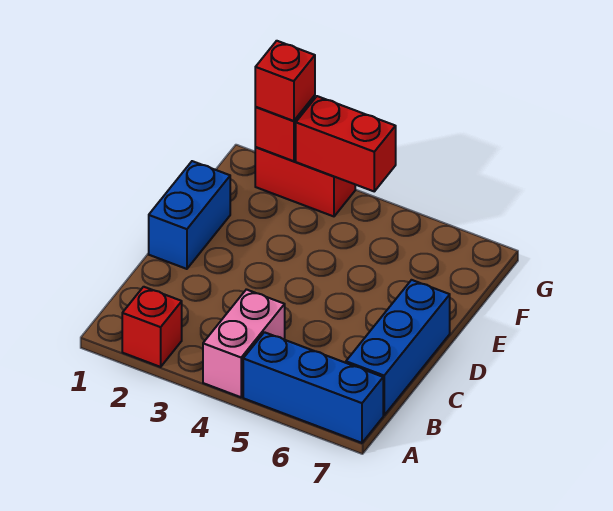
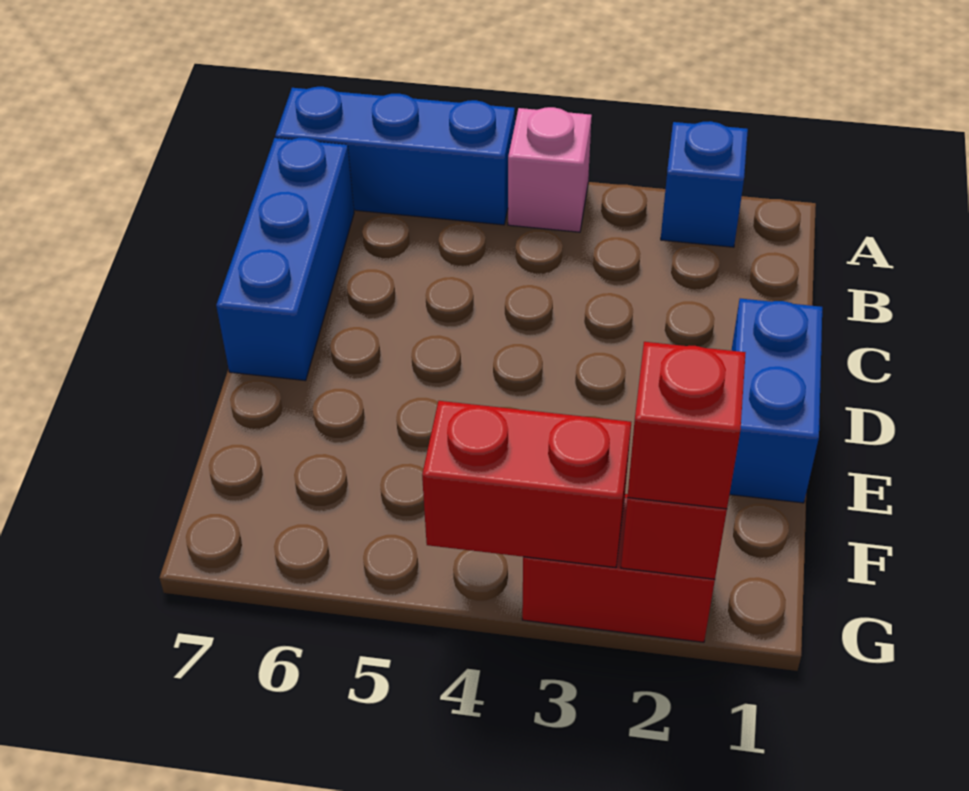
red brick A2 level 1 -> blue brick A2 level 1
pink brick A4:B4 level 1 -> pink brick A4 level 1

